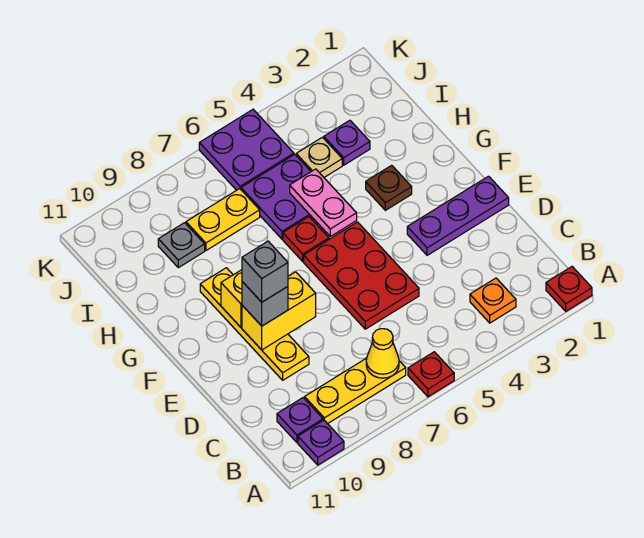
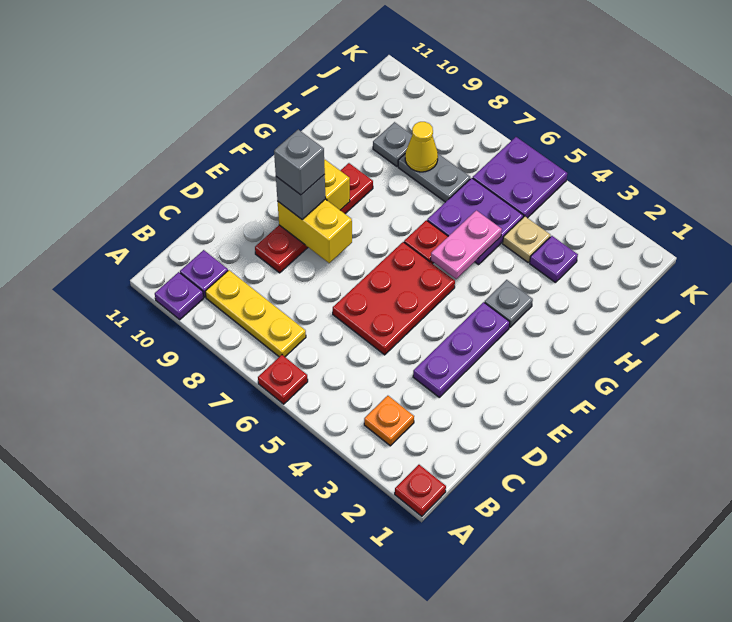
yellow cone B7 level 2 -> yellow cone I8 level 2
yellow plate D9:G9 level 1 -> red plate D9:G9 level 1
purple plate E1:E3 level 1 -> purple plate D3:F3 level 1
brown plate G3 level 1 -> grey plate G3 level 1
yellow plate I7:I8 level 1 -> grey plate I7:I8 level 1

